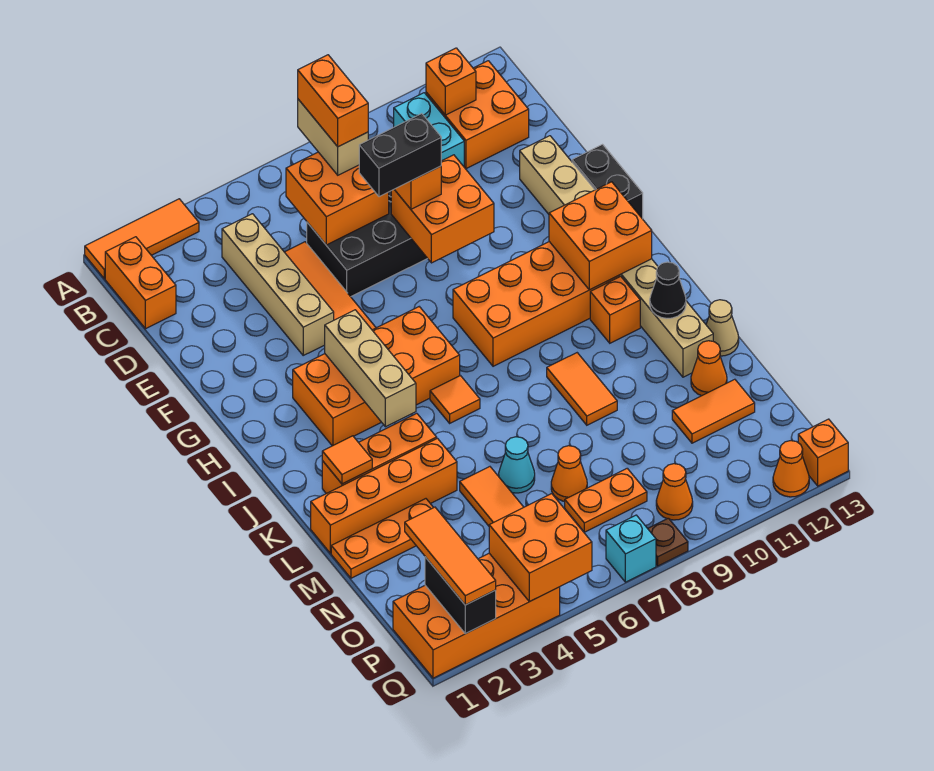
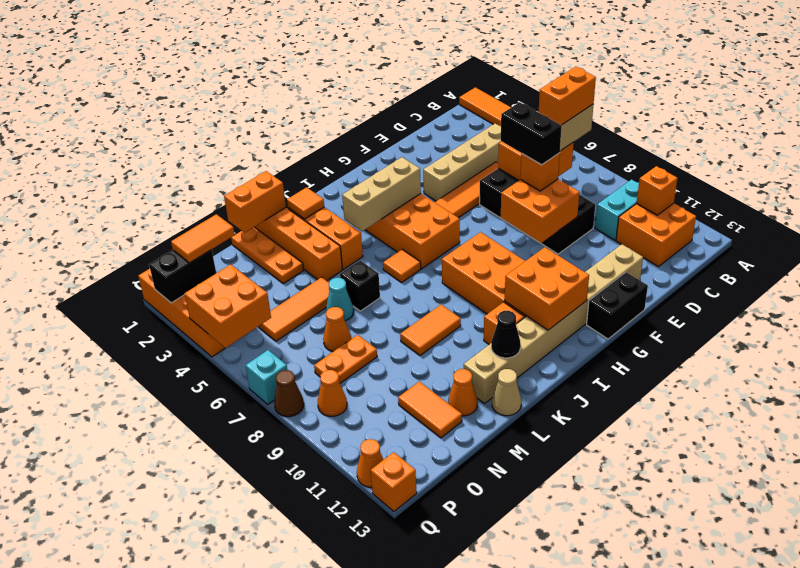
orange brick B1:C1 level 1 -> orange brick L1:M1 level 2
none -> black brick L6 level 1
orange tile O2:Q2 level 3 -> orange tile O2:P2 level 3
orange plate O7:O8 level 1 -> orange plate N8:O8 level 1
brown plate Q8 level 1 -> brown cone Q8 level 1

